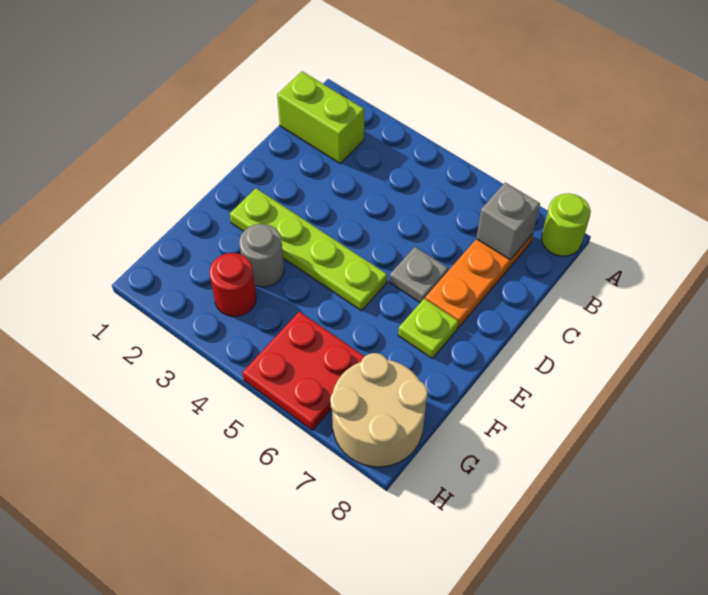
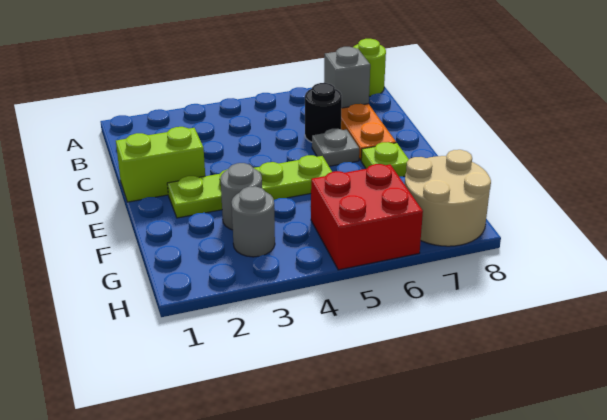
lime brick B1:B2 level 1 -> lime brick D1:D2 level 1
none -> black round brick C6 level 1
red round brick G3 level 1 -> grey round brick G3 level 1
red plate G5:H6 level 1 -> red brick G5:H6 level 1

